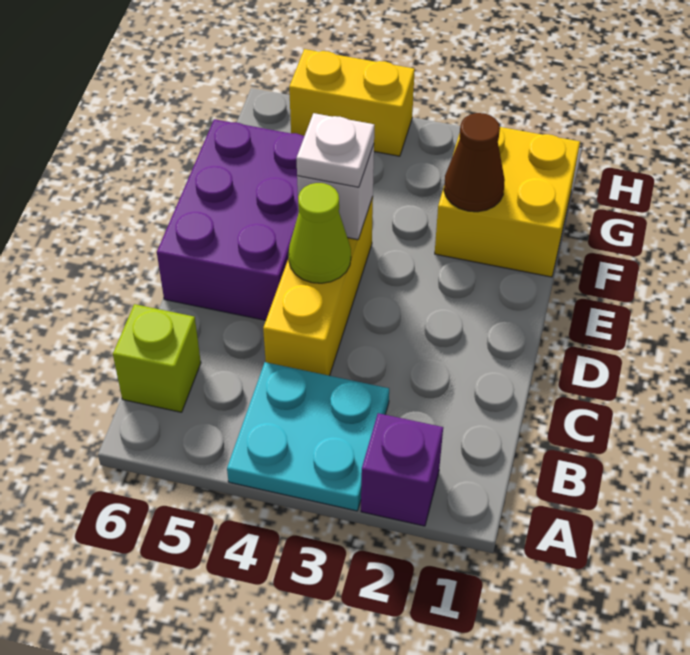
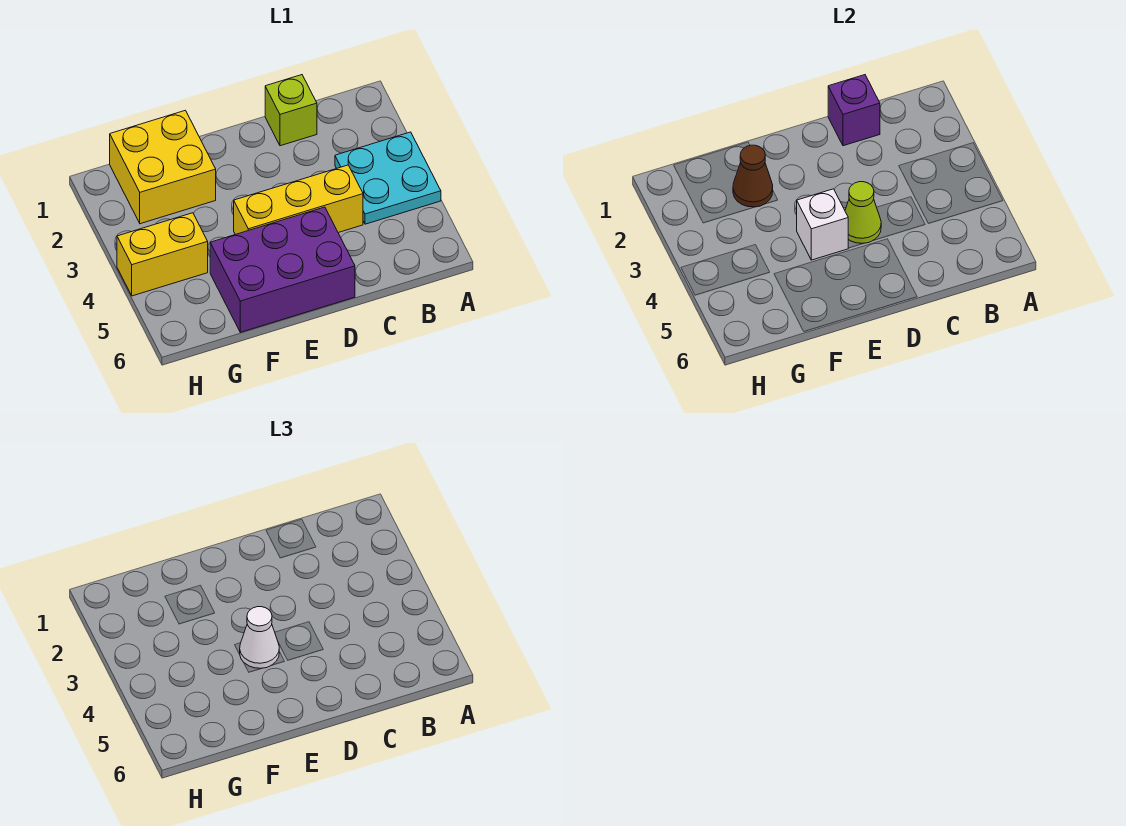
purple brick A2 level 1 -> purple brick C1 level 2
lime brick B6 level 1 -> lime brick C1 level 1
white plate E4 level 3 -> white cone E4 level 3
yellow brick H4:H5 level 1 -> yellow brick G4:H4 level 1

